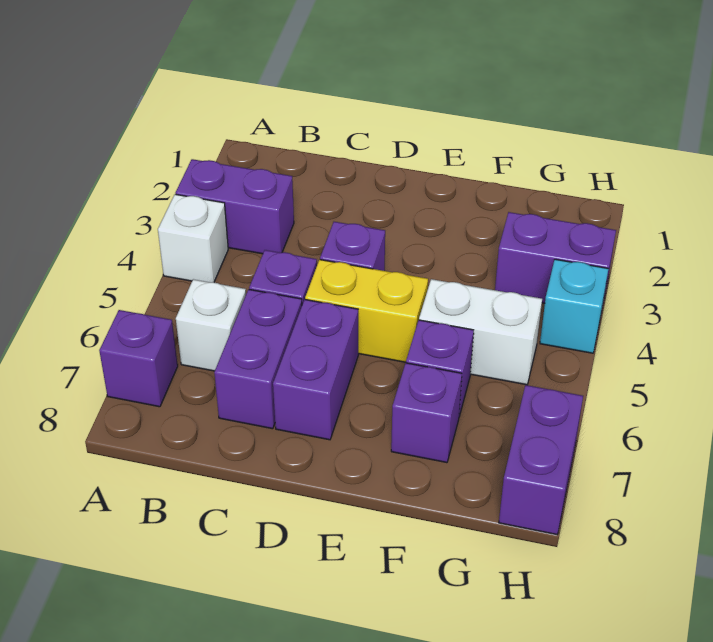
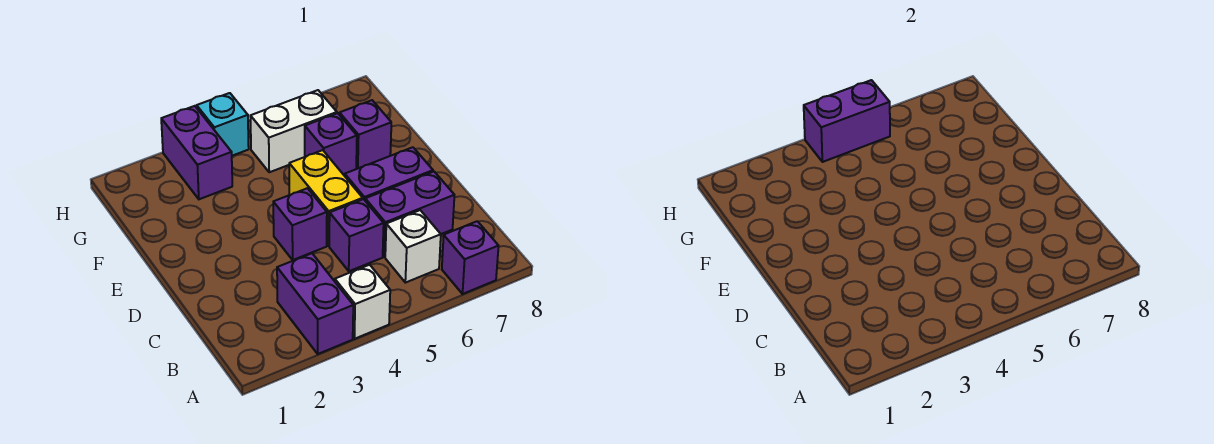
white brick F5:G5 level 1 -> white brick G5:G6 level 1
purple brick H7:H8 level 1 -> purple brick H4:H5 level 2

